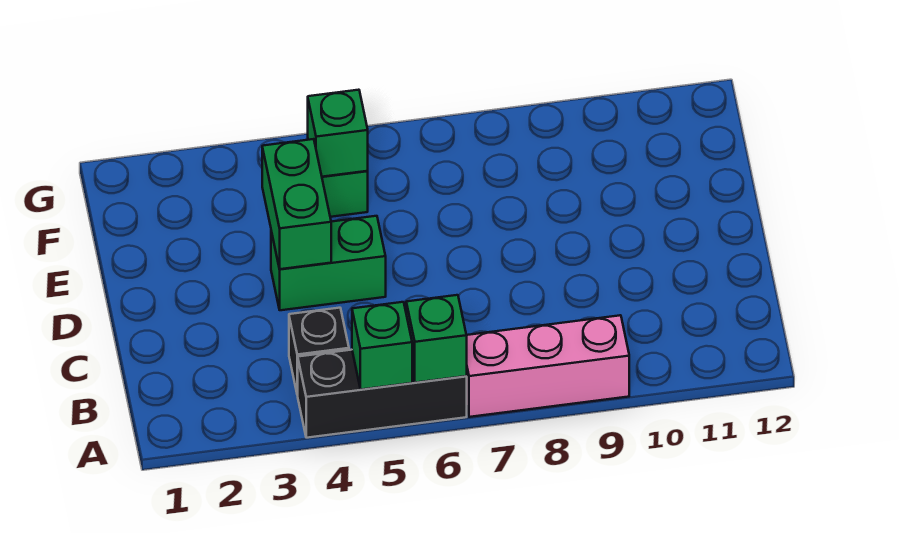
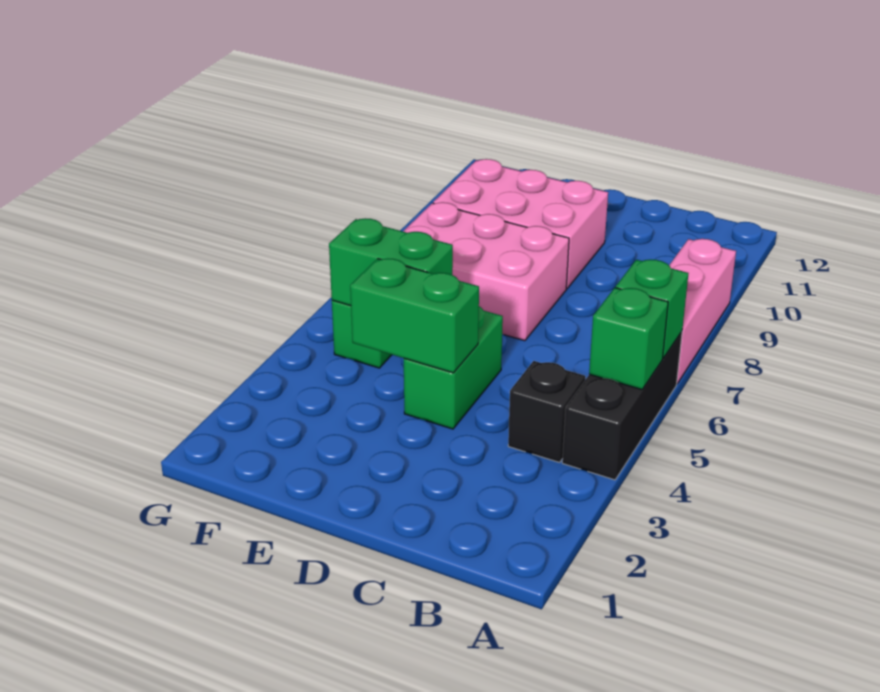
none -> pink brick D7:F8 level 1
none -> pink brick D9:F10 level 1
green brick F5 level 2 -> green brick E5:F5 level 2

